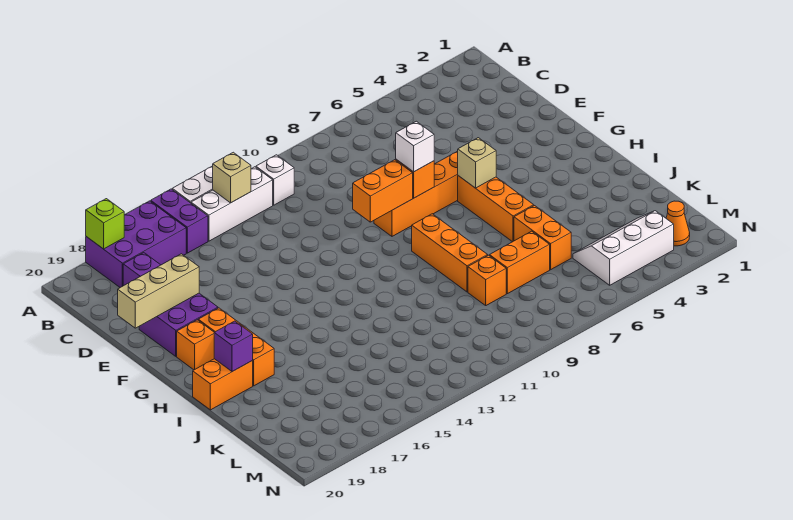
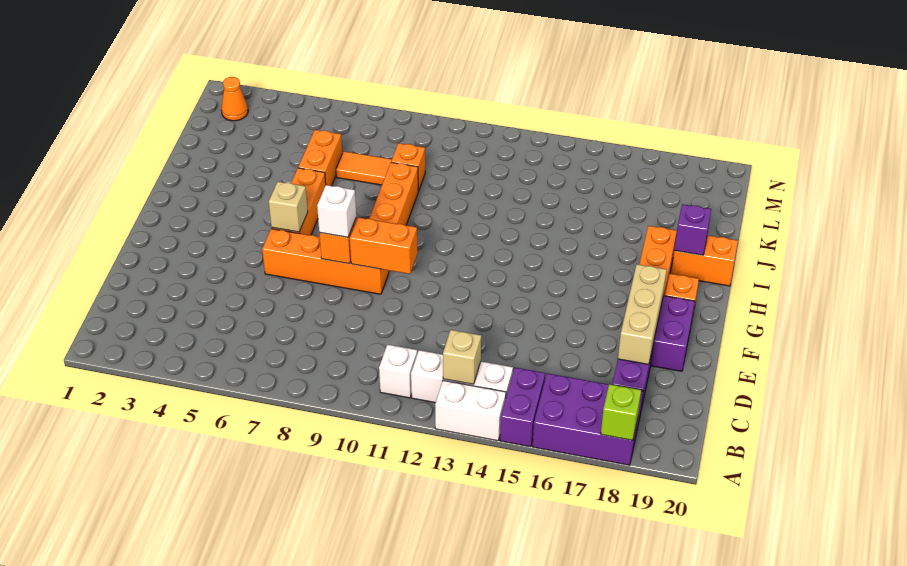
tan brick E18:E20 level 2 -> tan brick D18:F18 level 2
orange brick K7:K8 level 1 -> orange tile K7:K8 level 1
white slope L3:M5 level 1 top M -> none

